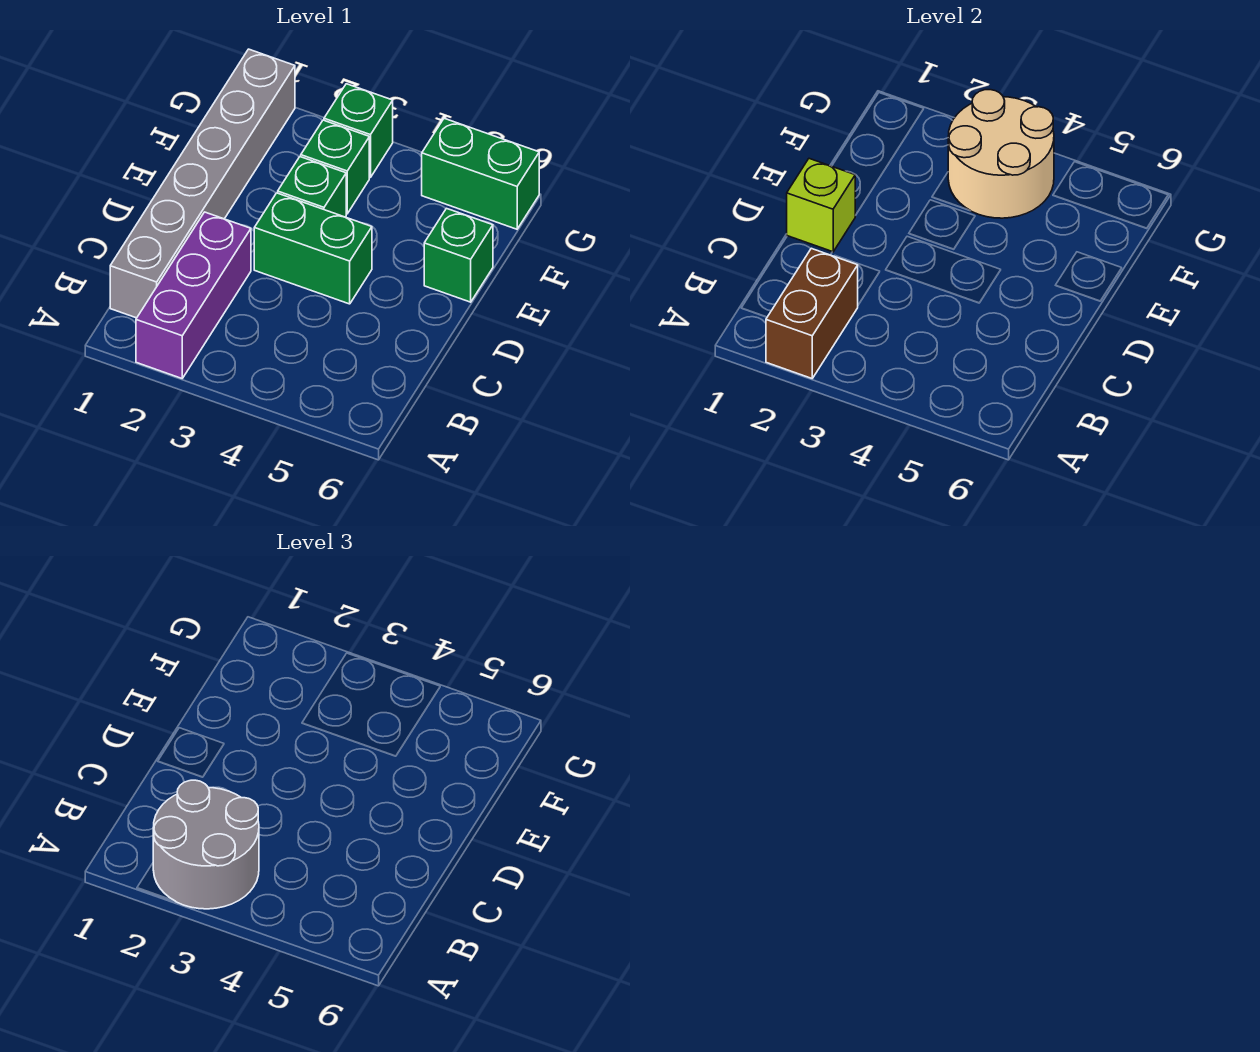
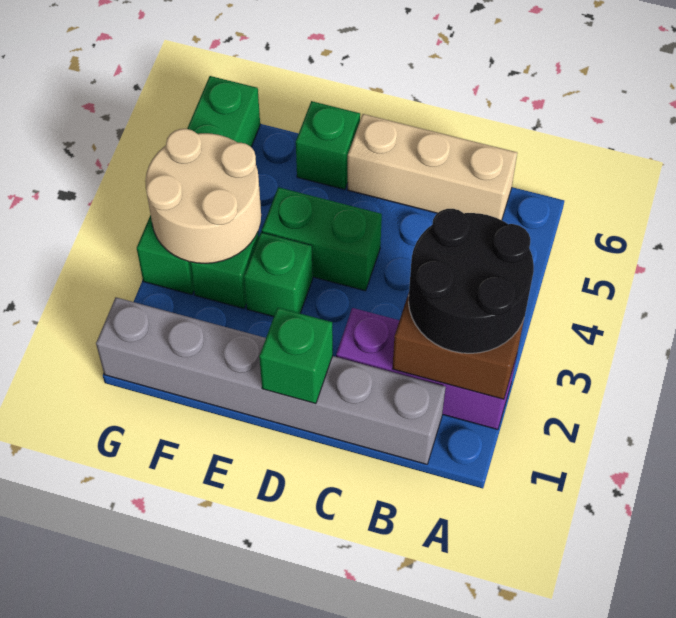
grey round brick A2:B3 level 3 -> black round brick A2:B3 level 3
none -> tan brick B6:D6 level 1
lime brick D1 level 2 -> green brick D1 level 2
green brick D3:D4 level 1 -> green brick D4:E4 level 1

